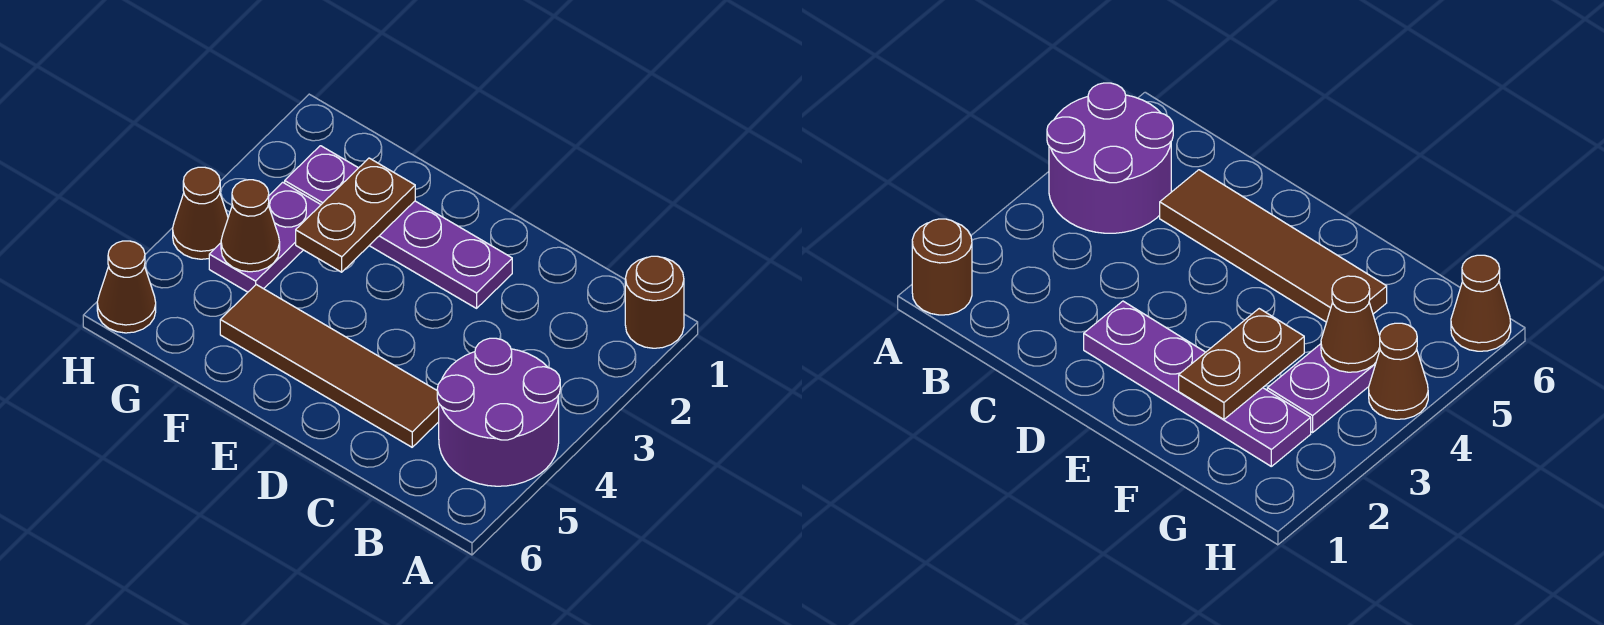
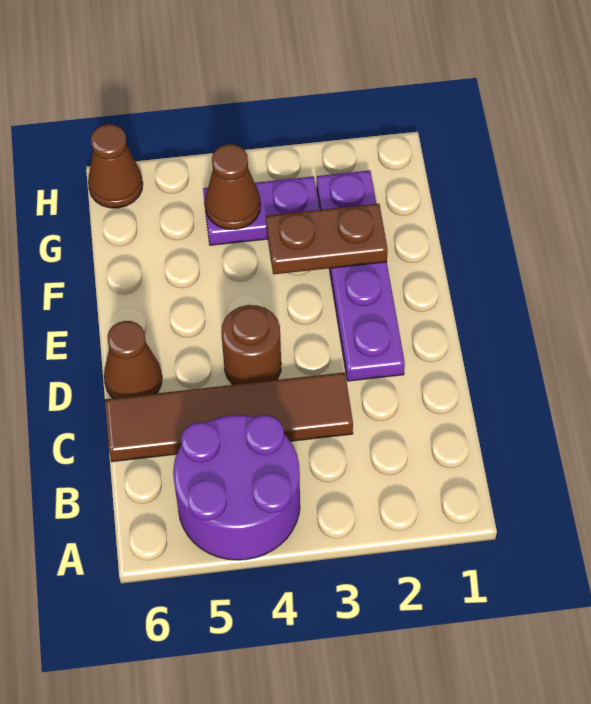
brown round brick A1 level 1 -> brown round brick D4 level 1
brown tile C5:F5 level 1 -> brown tile C3:C6 level 1
brown cone H4 level 1 -> brown cone D6 level 1

